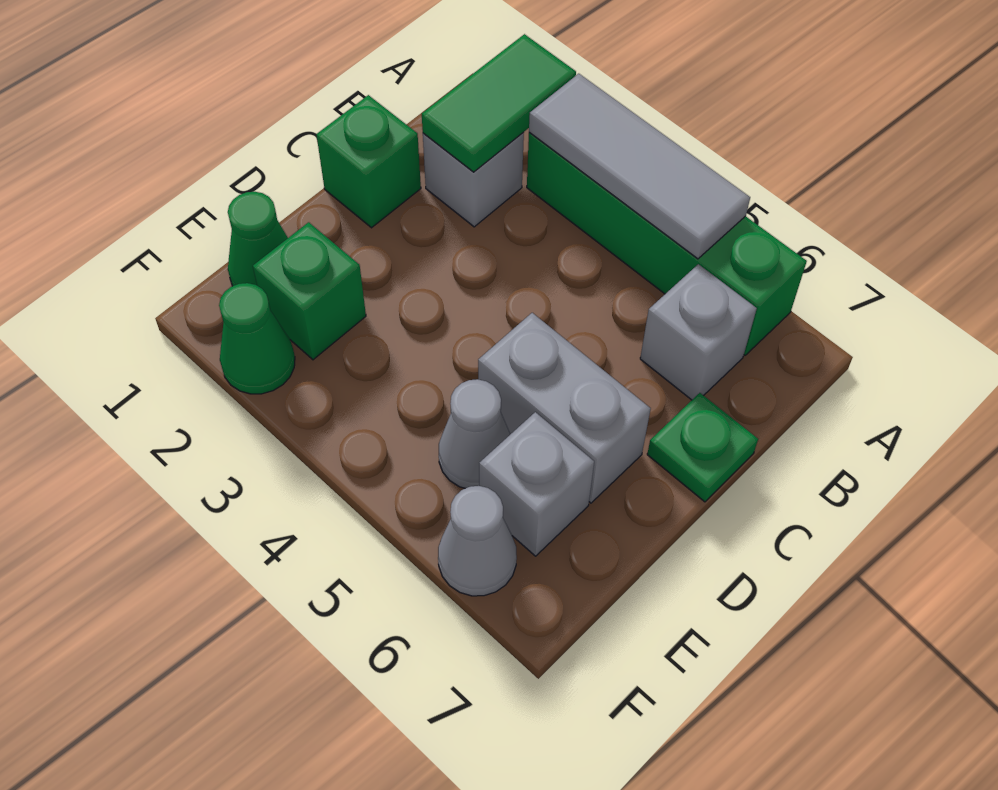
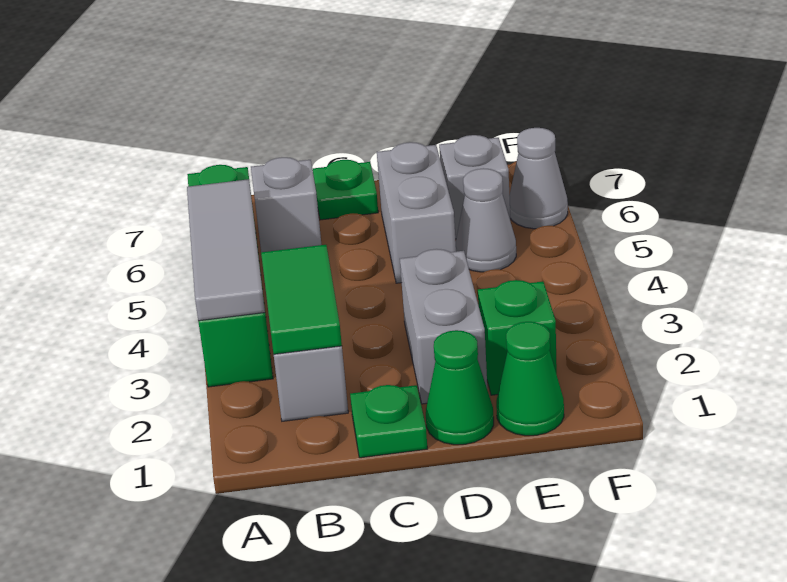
green tile A2:B2 level 2 -> green tile B2:B3 level 2
green brick C1 level 1 -> green plate C1 level 1
none -> grey brick D2:D3 level 1
green cone F2 level 1 -> green cone D1 level 1

